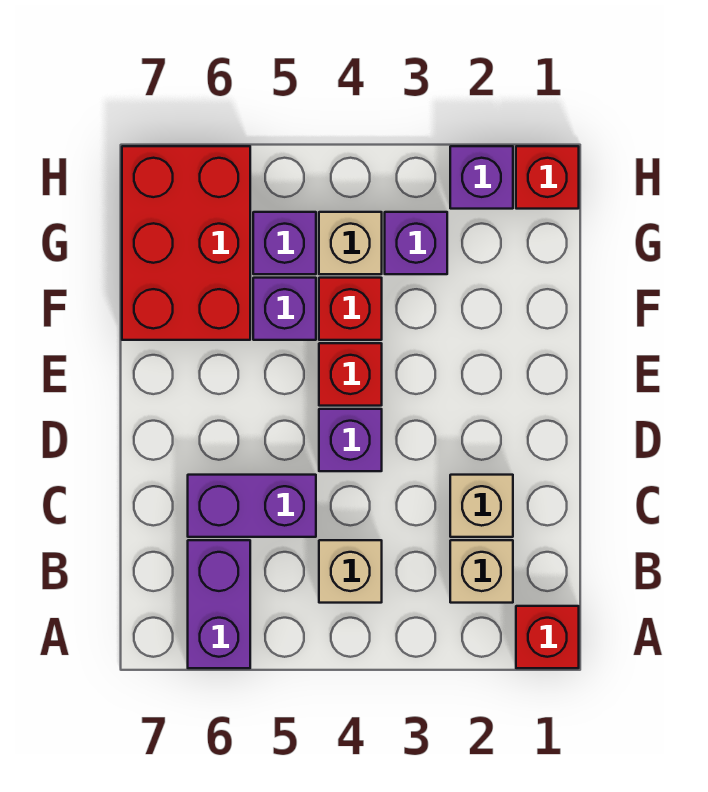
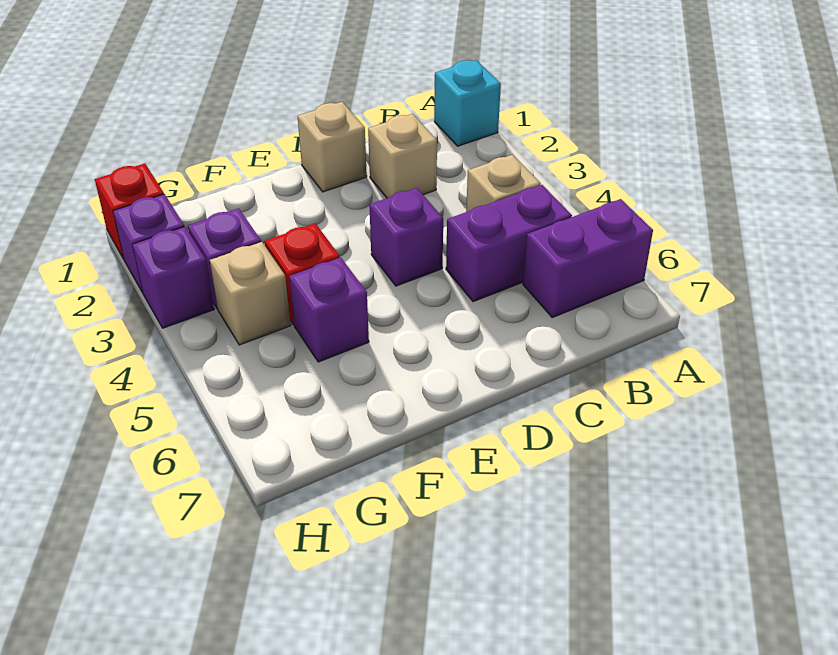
red brick A1 level 1 -> cyan brick A1 level 1
tan brick B2 level 1 -> tan brick D1 level 1
purple brick C5:C6 level 1 -> purple brick B5:C5 level 1
red brick E4 level 1 -> none
red brick F6:H7 level 1 -> none
purple brick G5 level 1 -> purple brick H3 level 1

